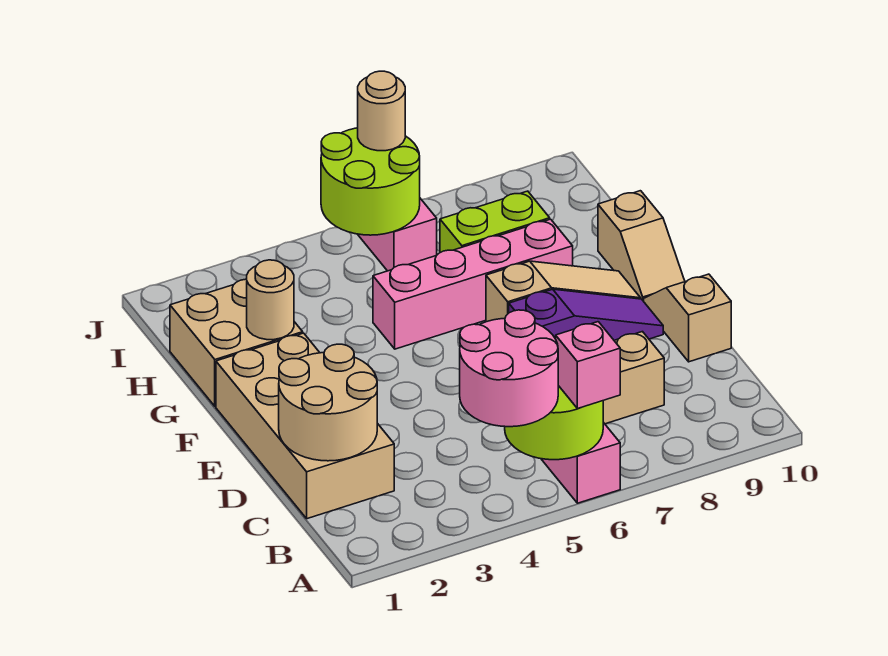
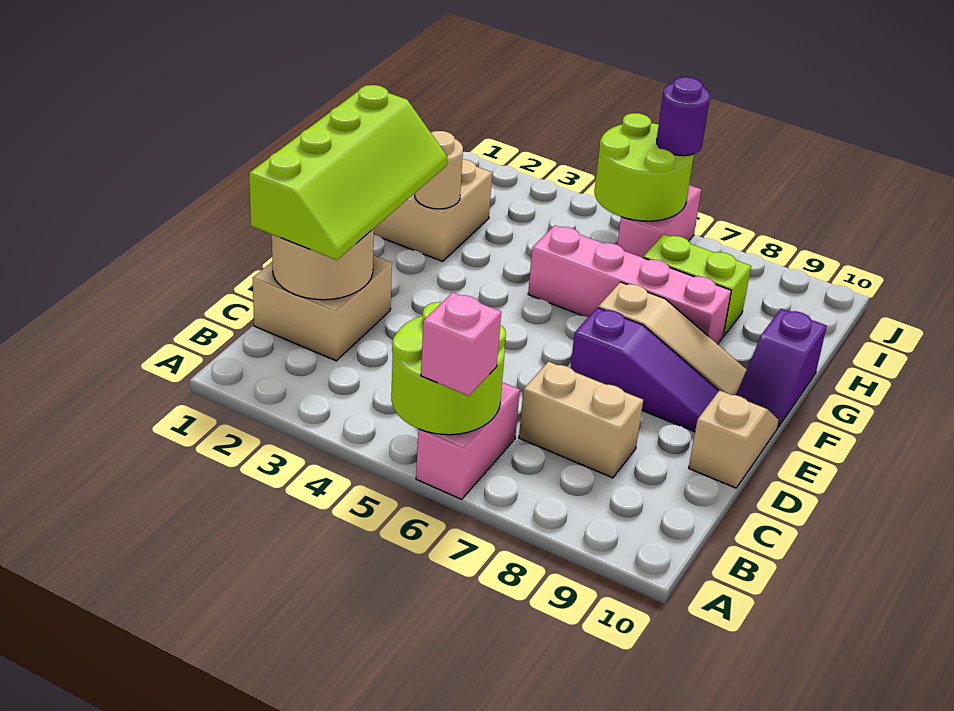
pink round brick A4:B5 level 3 -> none
tan brick C1:F2 level 1 -> tan brick C1:D2 level 1
none -> lime slope C1:F2 level 3 top 1
tan slope F10:G10 level 1 top G -> purple slope F10:G10 level 1 top G
tan round brick J6 level 3 -> purple round brick J6 level 3

